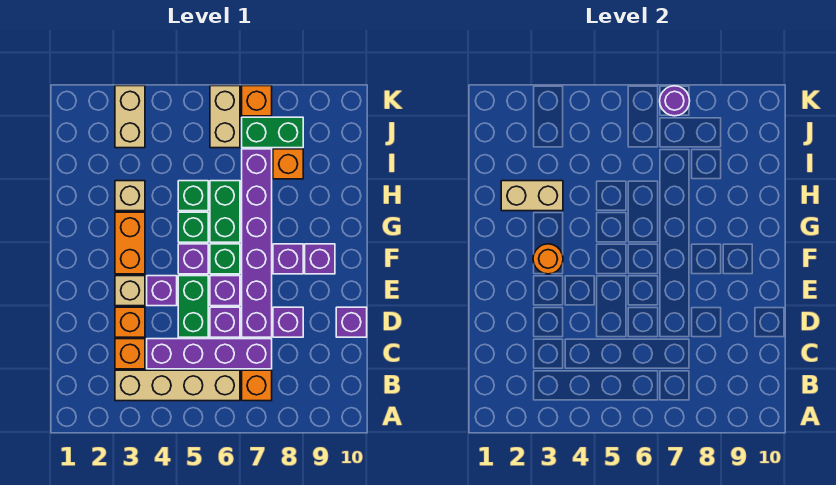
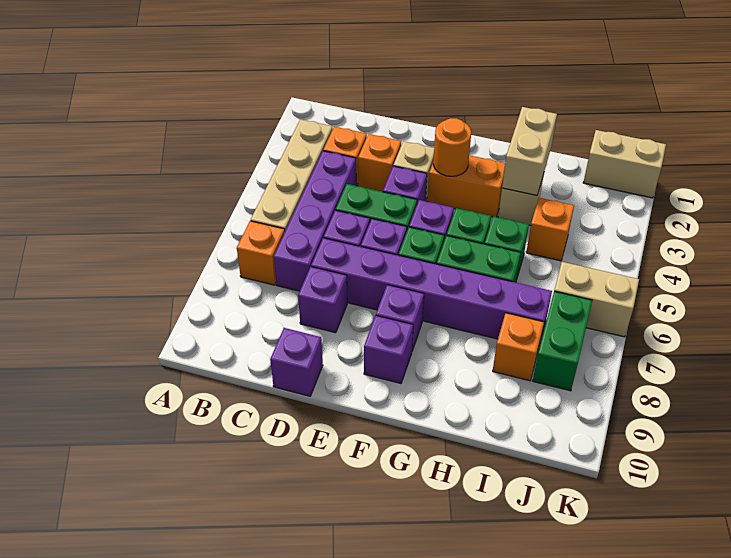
tan brick J3:K3 level 1 -> tan brick J1:K1 level 1
orange brick K7 level 1 -> orange brick I4 level 1
purple round brick K7 level 2 -> none

